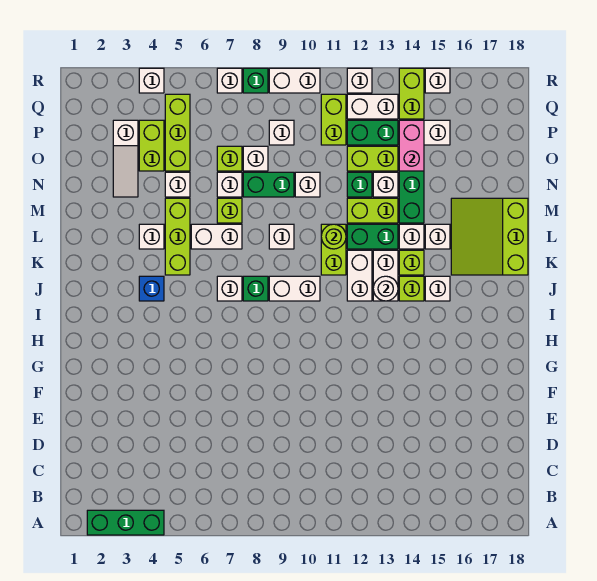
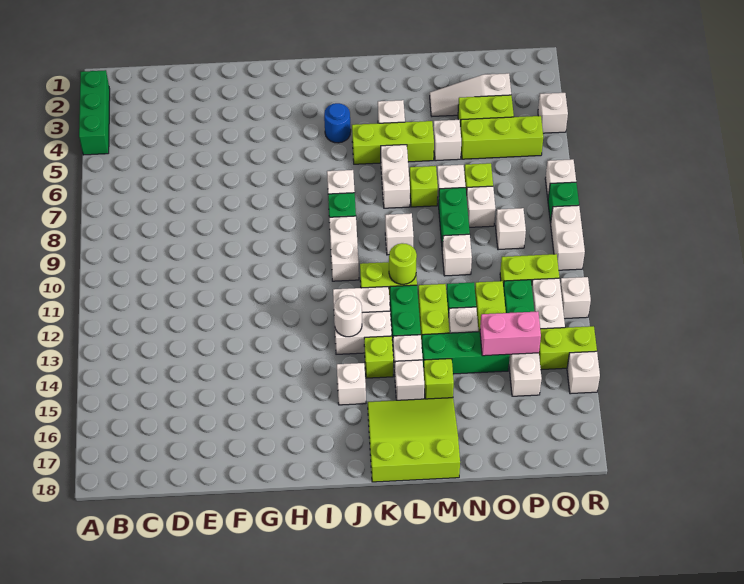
blue brick J4 level 1 -> blue round brick J4 level 1
lime brick J14 level 1 -> lime brick M15 level 1

